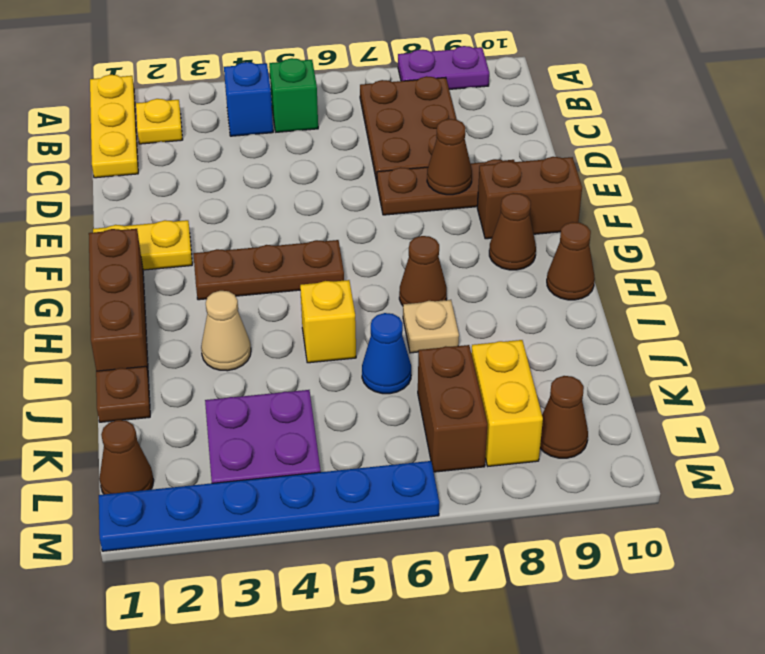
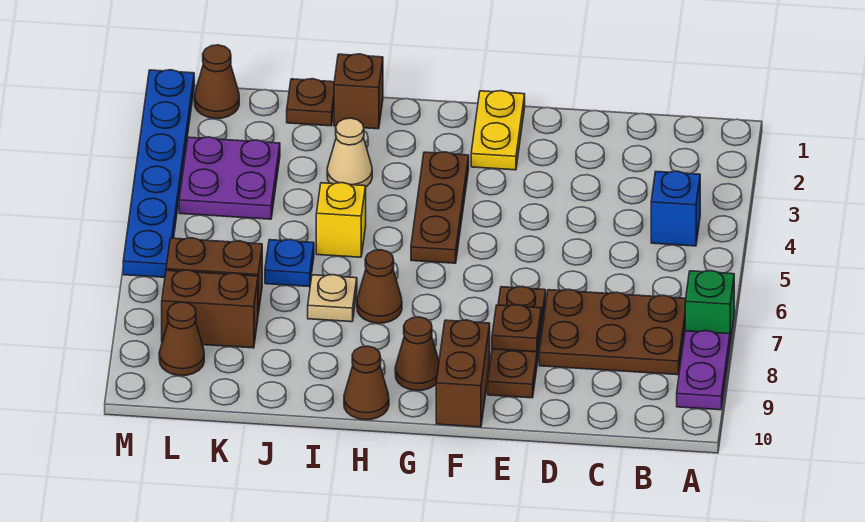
yellow plate A1:C1 level 1 -> none
yellow plate B2 level 1 -> none
green brick B5 level 1 -> green brick A7 level 1
brown cone E8 level 2 -> brown plate E8 level 2
brown brick G1:I1 level 1 -> brown brick I1 level 1
blue cone J6 level 1 -> blue plate J6 level 1
yellow brick K8:L8 level 1 -> brown brick K8:L8 level 1

